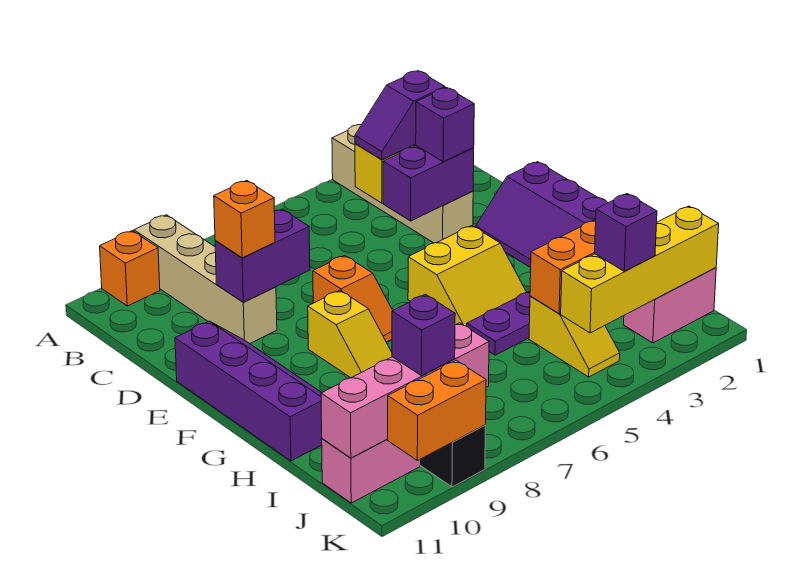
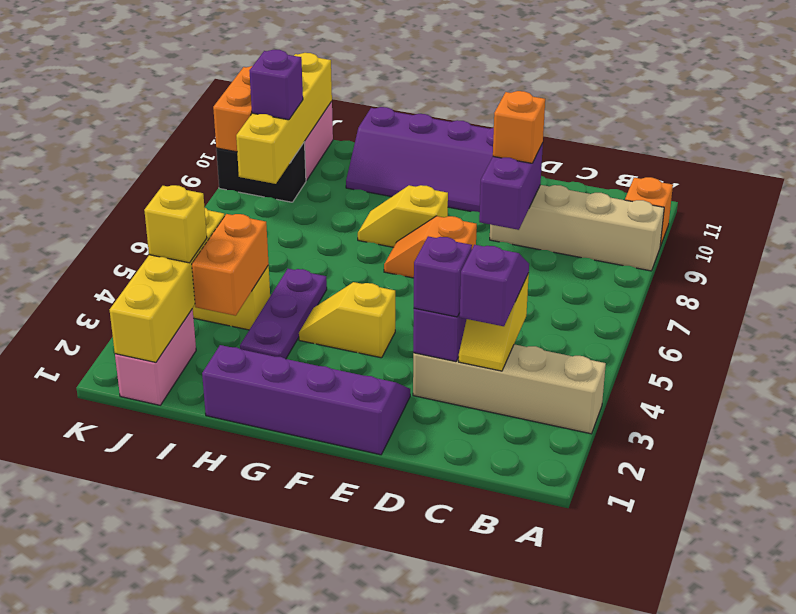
yellow slope F4:G5 level 1 top F -> yellow slope F4:G4 level 1 top F
purple brick J3 level 3 -> yellow brick J3 level 3
pink brick J8:J11 level 2 -> yellow brick J8:J11 level 2

